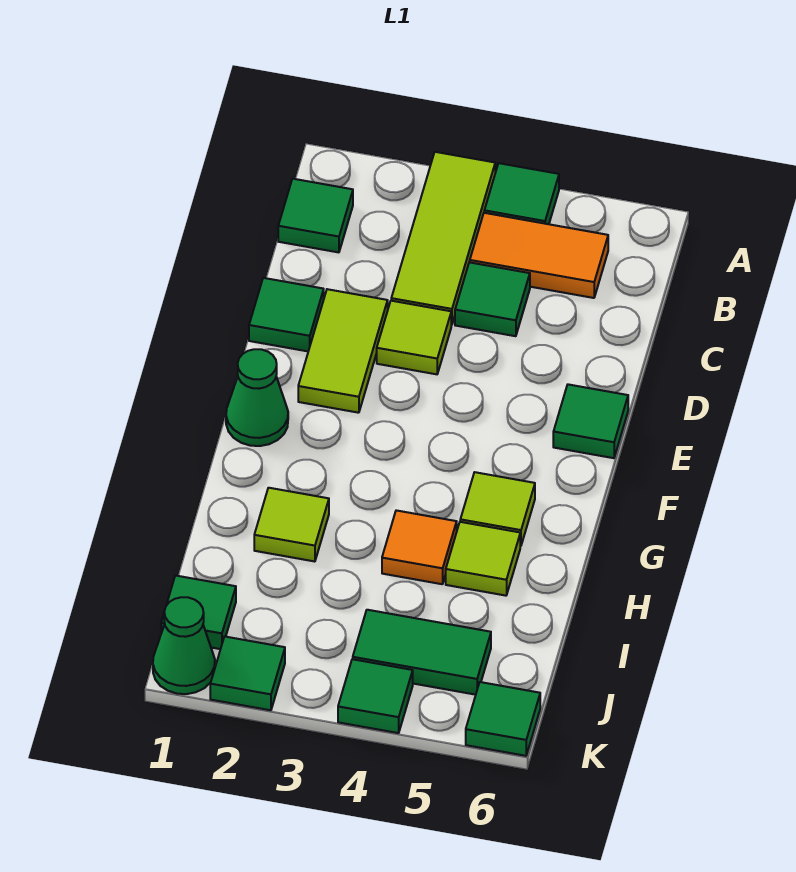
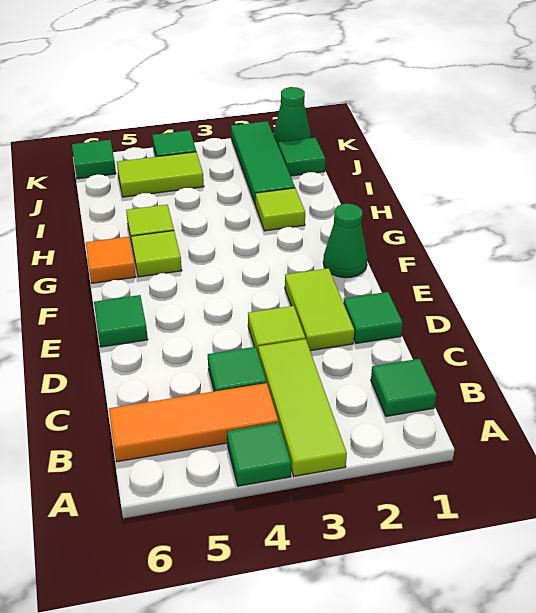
orange tile B4:B5 level 1 -> orange tile B4:B6 level 1
orange tile H4 level 1 -> orange tile G6 level 1
green tile J4:J5 level 1 -> lime tile J4:J5 level 1
green tile K2 level 1 -> green tile I2:K2 level 1

